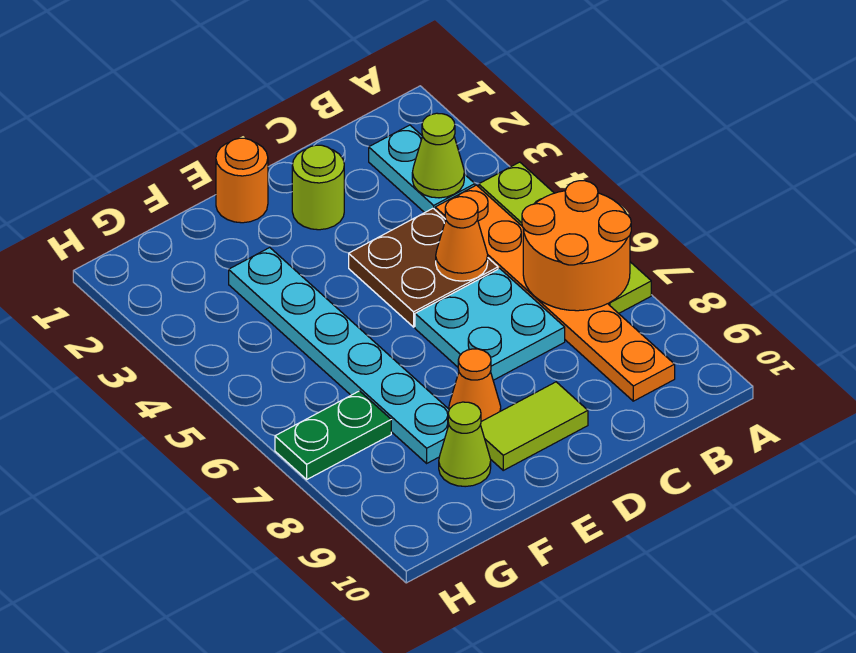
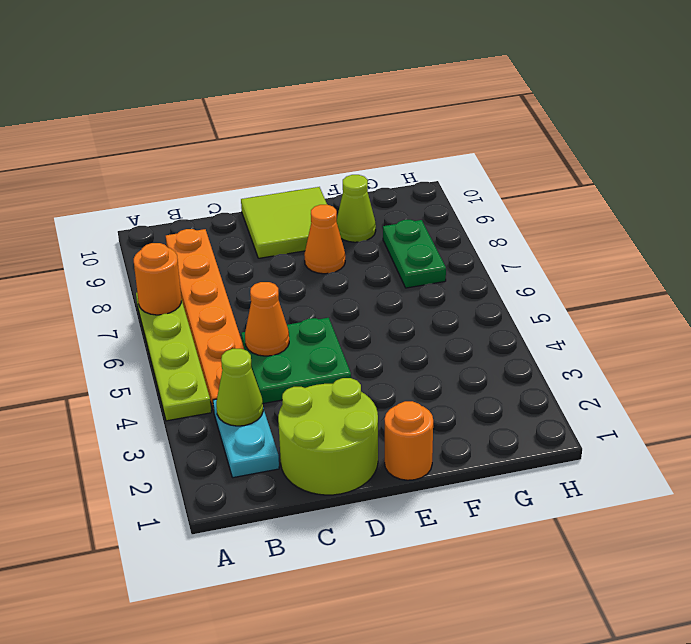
orange round brick A6:B7 level 2 -> orange round brick A7 level 2
brown plate C4:D5 level 1 -> green plate C4:D5 level 1
cyan plate C6:D7 level 1 -> none
lime round brick D2 level 1 -> lime round brick C1:D2 level 1
lime tile D9:E9 level 1 -> lime tile D9:E10 level 1
cyan plate F3:F8 level 1 -> none
green plate G7:H7 level 1 -> green plate G7:G8 level 1

